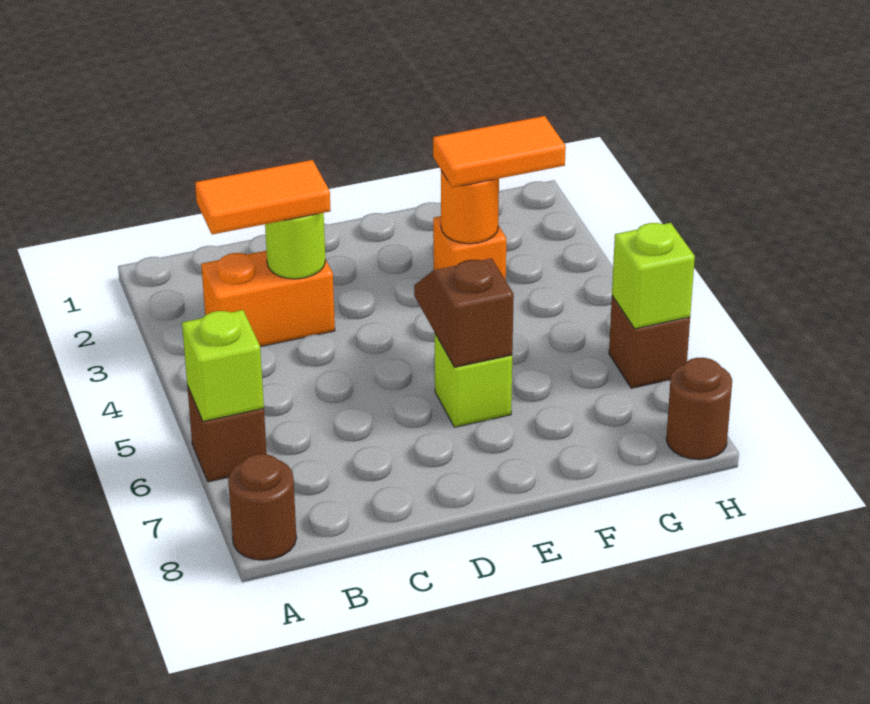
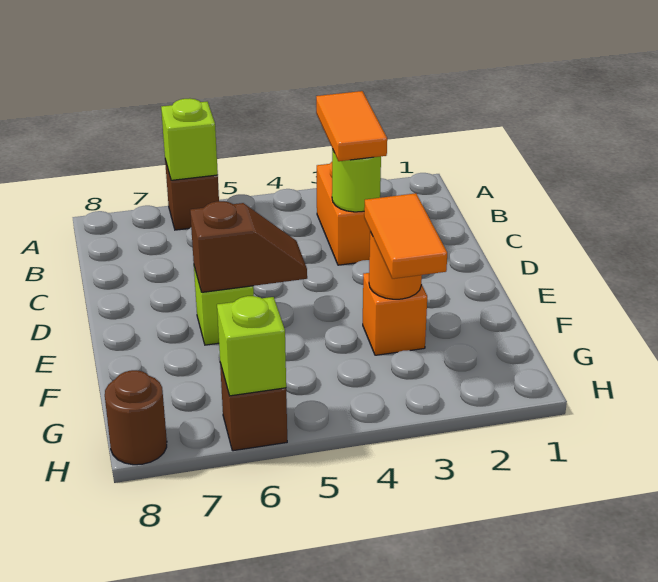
brown round brick A8 level 1 -> none

